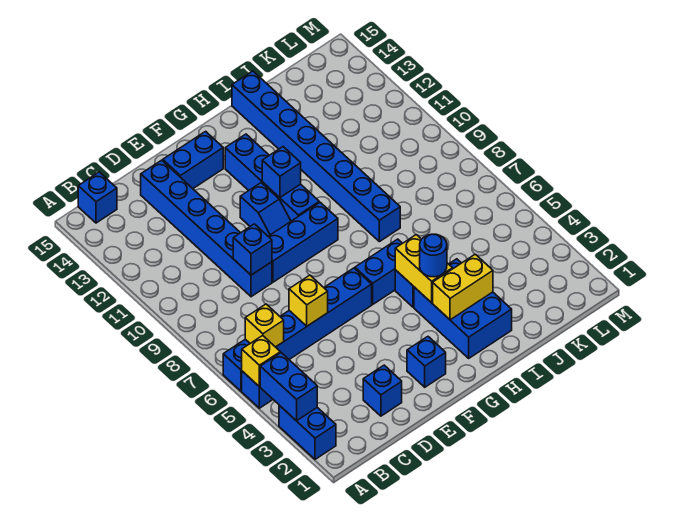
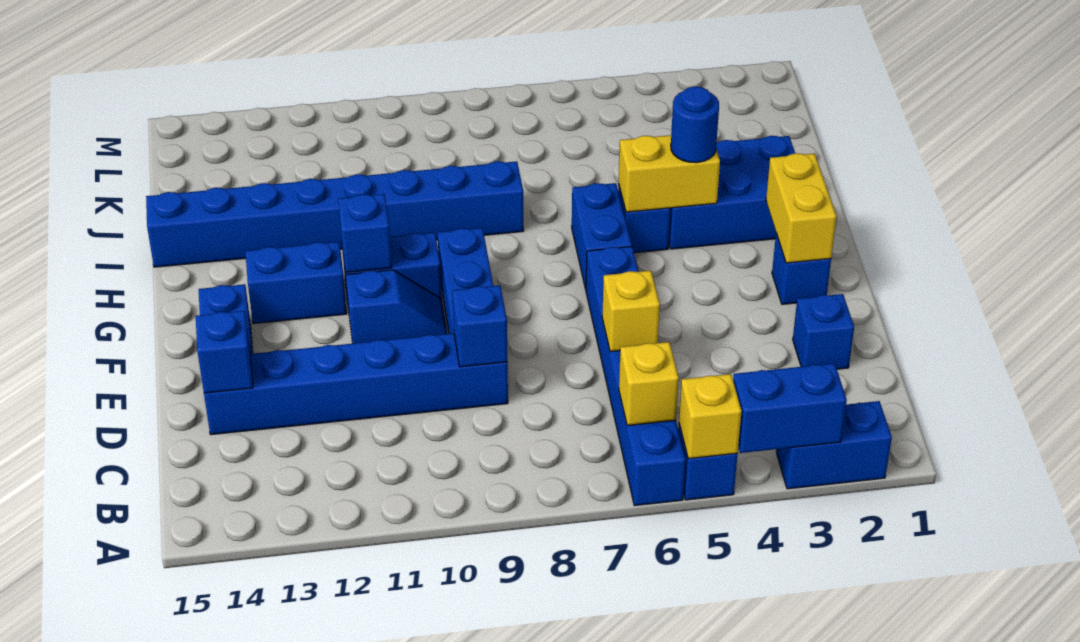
blue brick B15 level 1 -> blue brick D14 level 2
yellow brick H3:I3 level 2 -> yellow brick F2:G2 level 2

